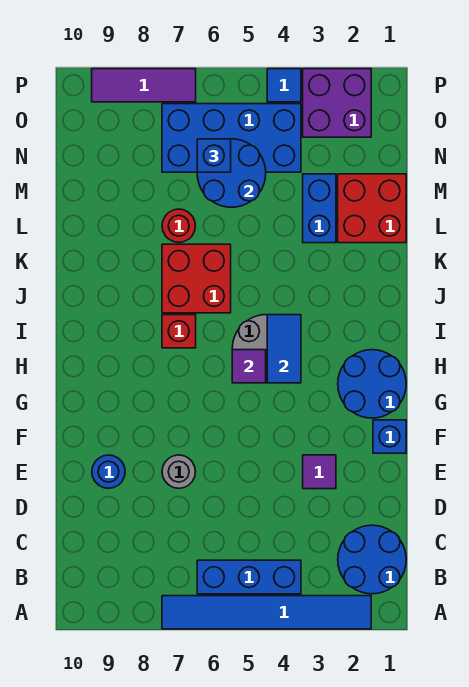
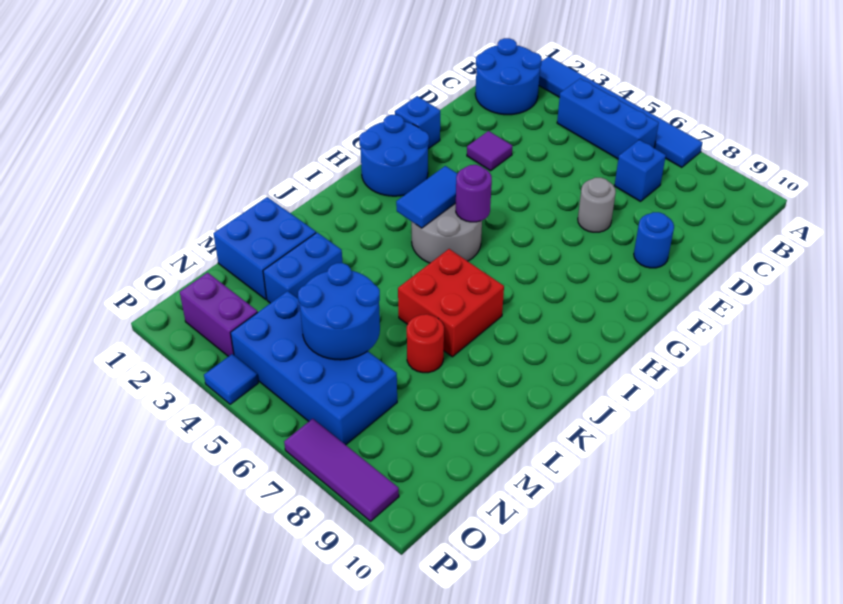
purple tile H5 level 2 -> purple round brick H5 level 2
red brick I7 level 1 -> none
red brick L1:M2 level 1 -> blue brick L1:M2 level 1
blue brick N6 level 3 -> blue brick C7 level 1
purple brick O2:P3 level 1 -> purple brick O2:O3 level 1

